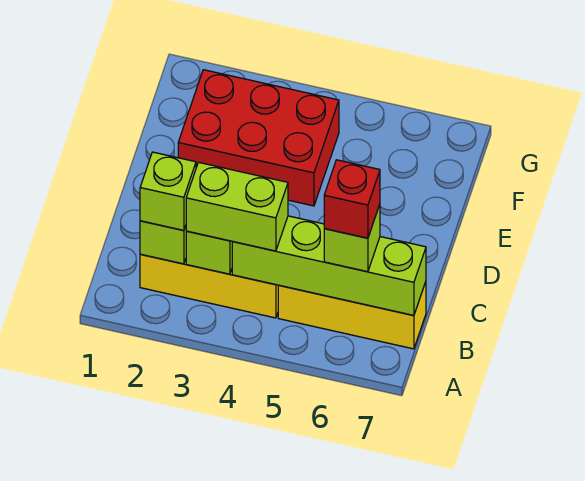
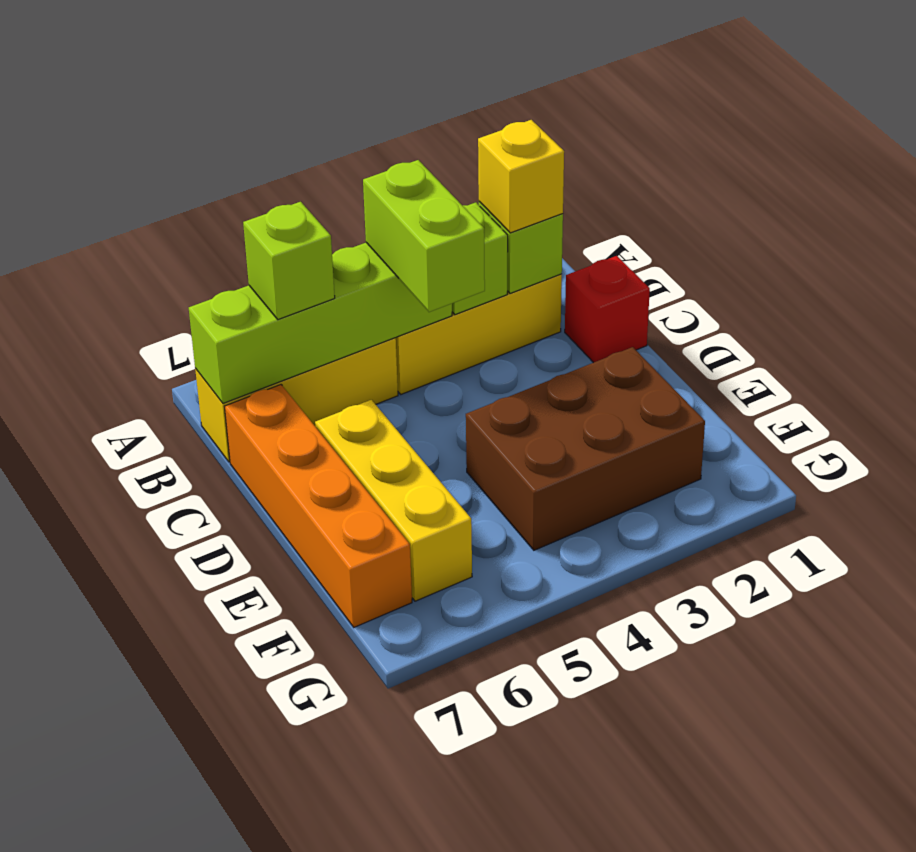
lime brick B2 level 3 -> yellow brick B2 level 3
lime brick B3:B4 level 3 -> lime brick B4:C4 level 3
red brick B6 level 4 -> red brick C1 level 1
none -> orange brick C7:F7 level 1
none -> yellow brick D6:F6 level 1
red brick E2:F4 level 1 -> brown brick E2:F4 level 1

